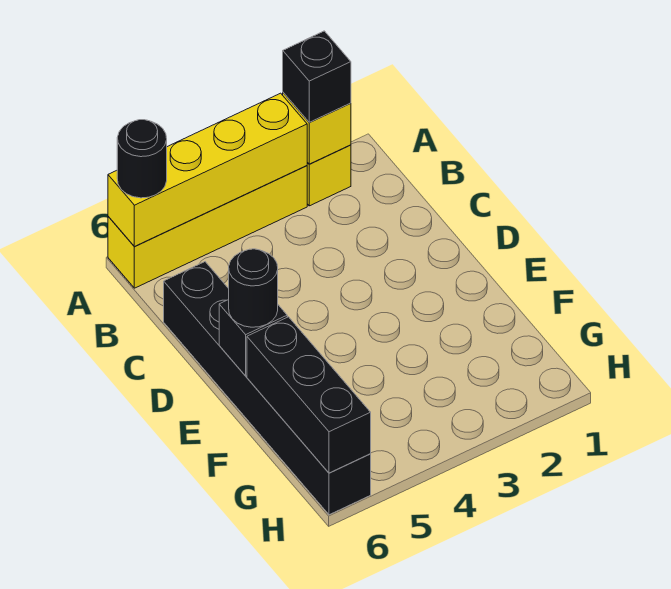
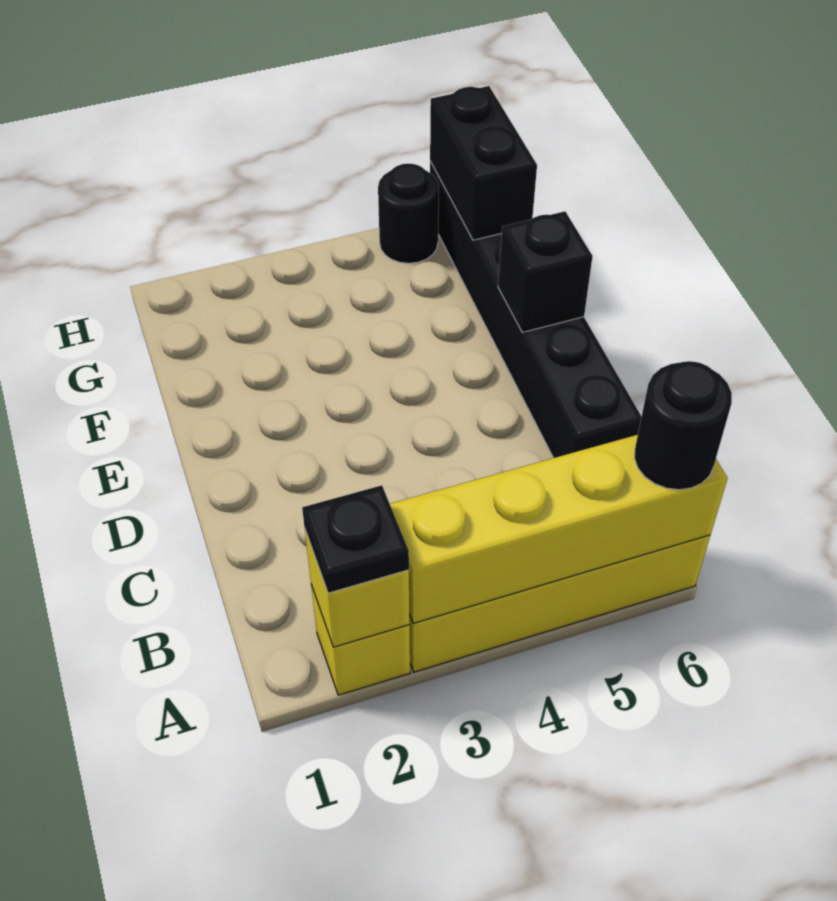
black brick A2 level 3 -> black plate A2 level 3
black round brick E6 level 3 -> black round brick H5 level 1
black brick F6:H6 level 2 -> black brick G6:H6 level 2

